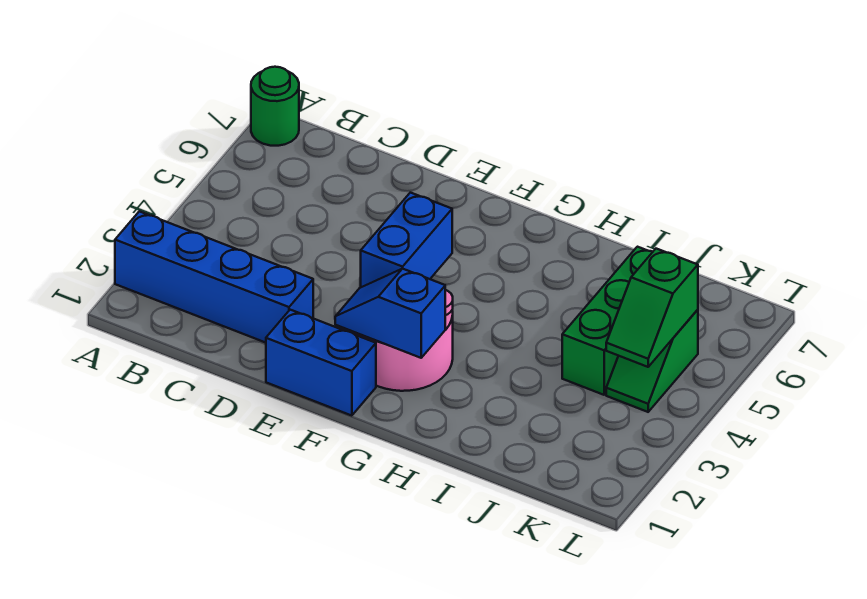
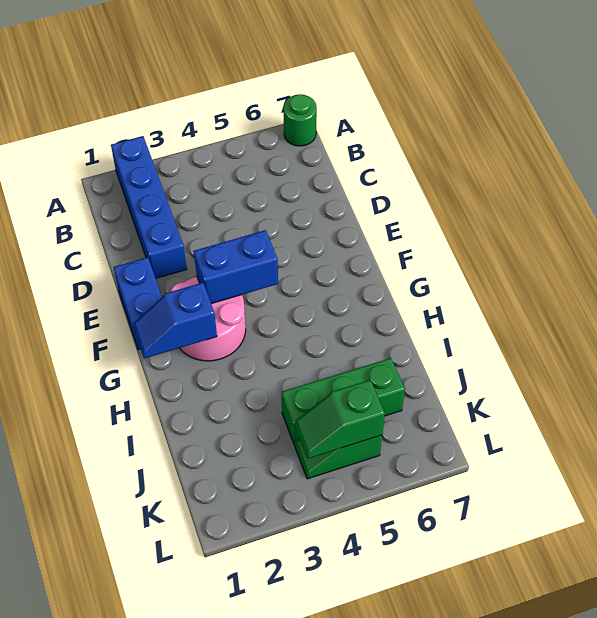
blue slope F2:G2 level 2 top G -> blue slope G1:G2 level 2 top 2

